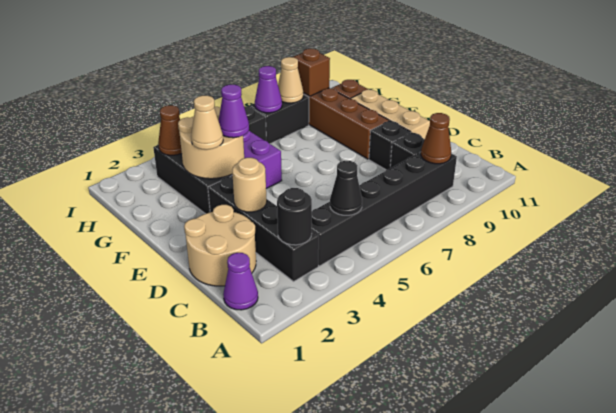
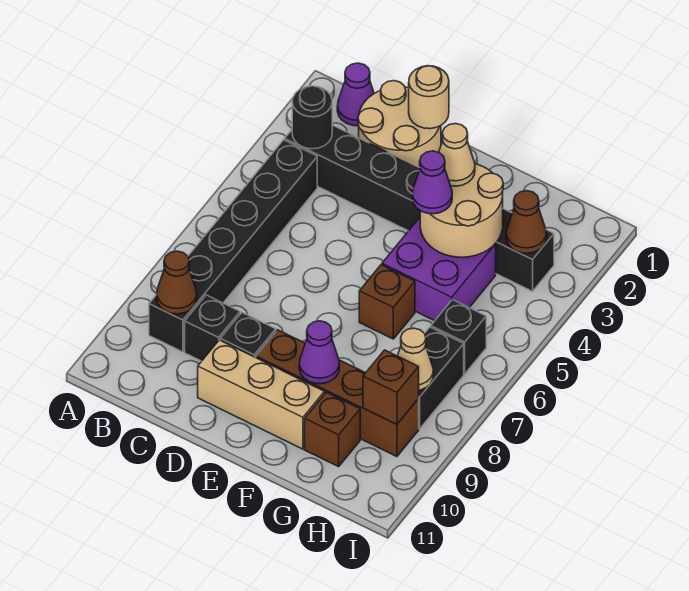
black cone B5 level 2 -> none
tan round brick D3 level 2 -> tan round brick D1 level 2
none -> brown brick F6 level 1
purple cone H7 level 2 -> purple cone F9 level 2

